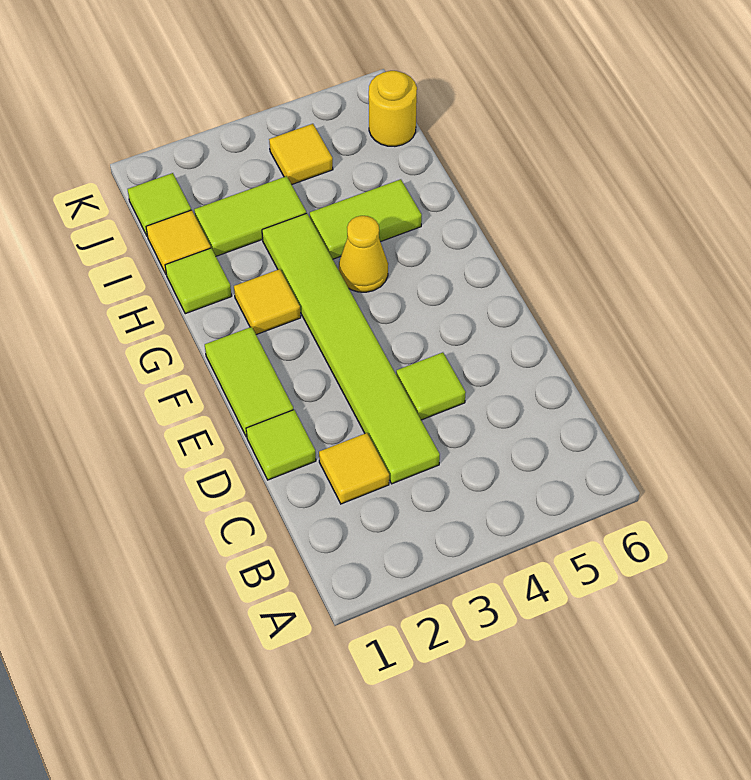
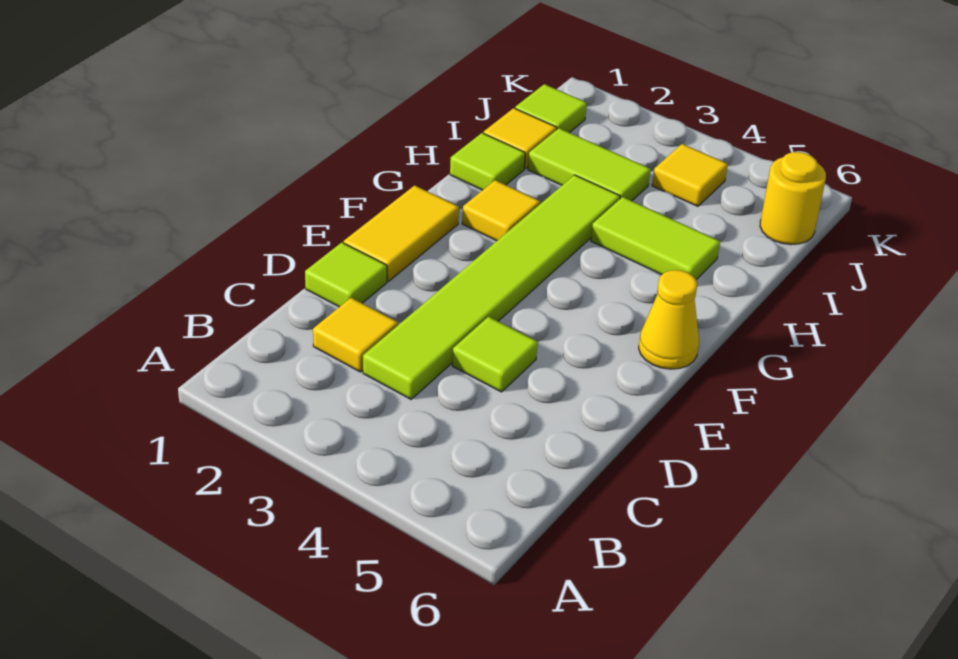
lime tile E1:F1 level 1 -> yellow tile E1:F1 level 1
yellow cone G4 level 1 -> yellow cone F6 level 1

